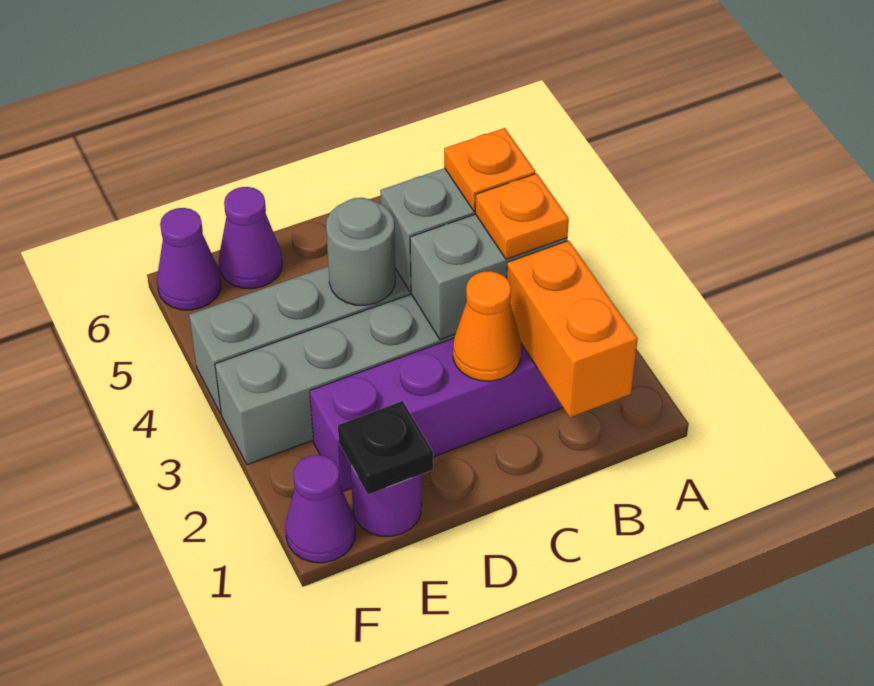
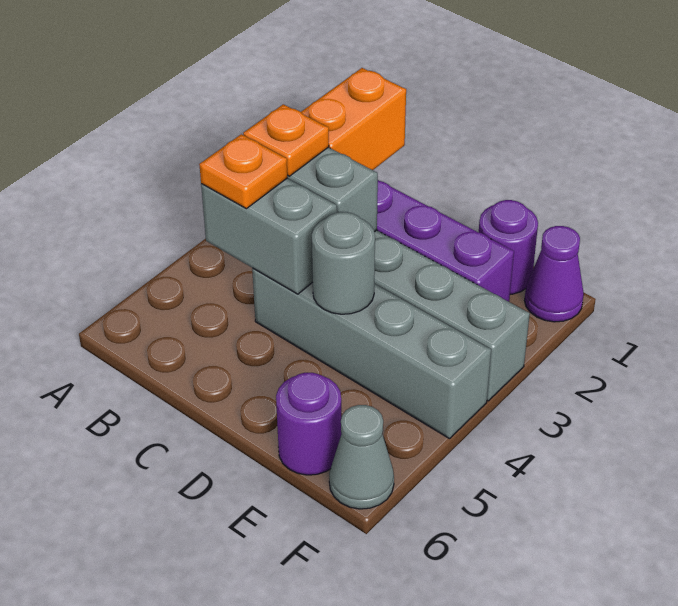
orange cone C2 level 2 -> none
black plate E1 level 2 -> none
purple cone E6 level 1 -> purple round brick E6 level 1
purple cone F6 level 1 -> grey cone F6 level 1

